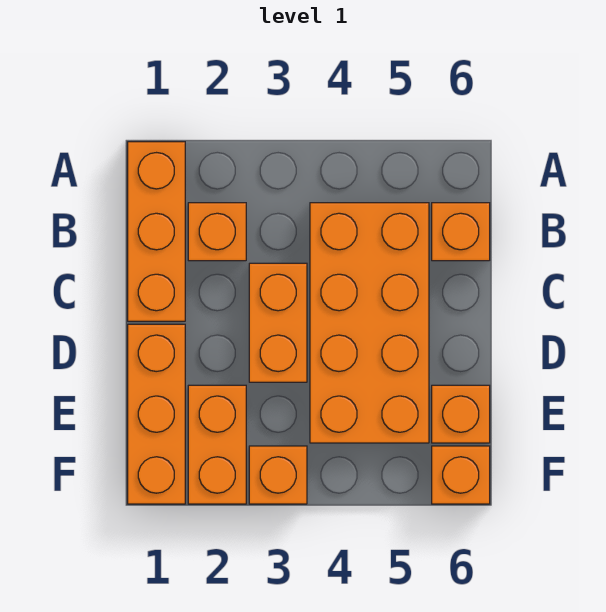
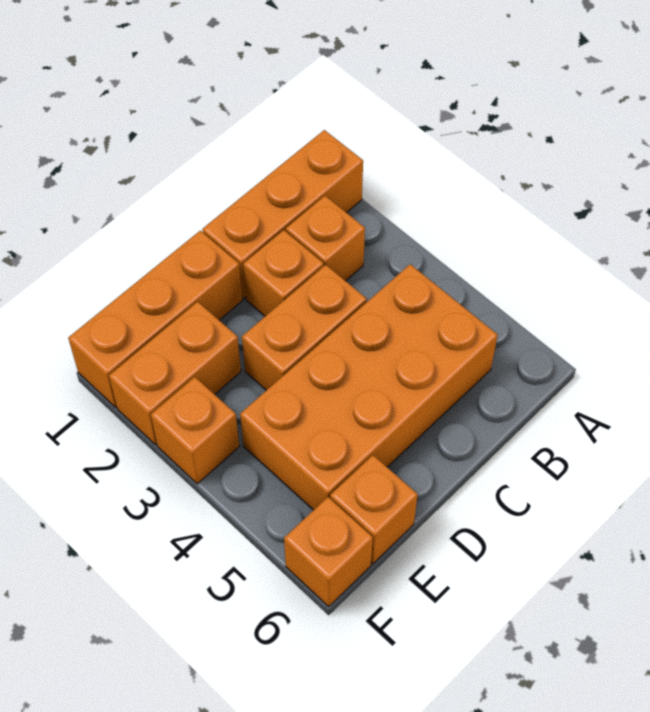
orange brick B6 level 1 -> orange brick C2 level 1

